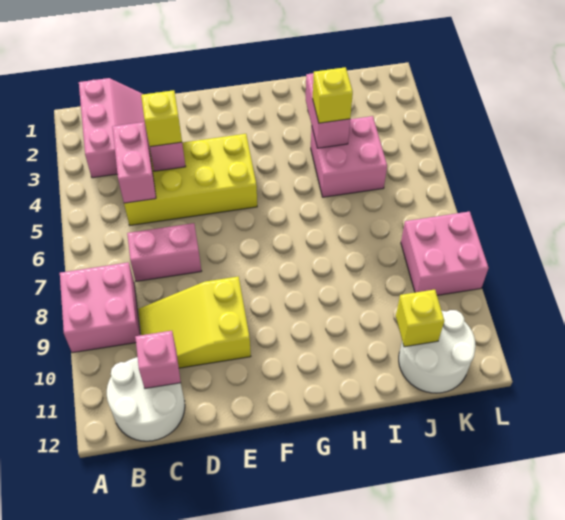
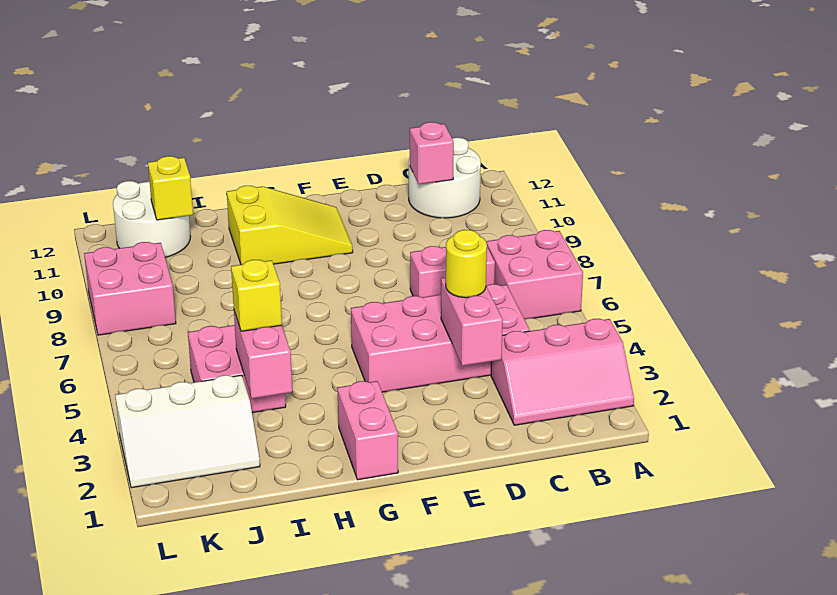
pink brick A8:B9 level 1 -> pink brick A6:B7 level 1
pink slope B1:C3 level 1 top B -> pink slope A2:C3 level 1 top 3
yellow brick C4:F5 level 1 -> pink brick C4:F5 level 1
pink brick C4:C5 level 2 -> pink brick G1:G2 level 1
yellow slope C9:E10 level 1 top E -> yellow slope F10:H11 level 1 top H
yellow brick D4 level 3 -> yellow round brick D4 level 3
none -> white slope J2:L3 level 1 top 3

